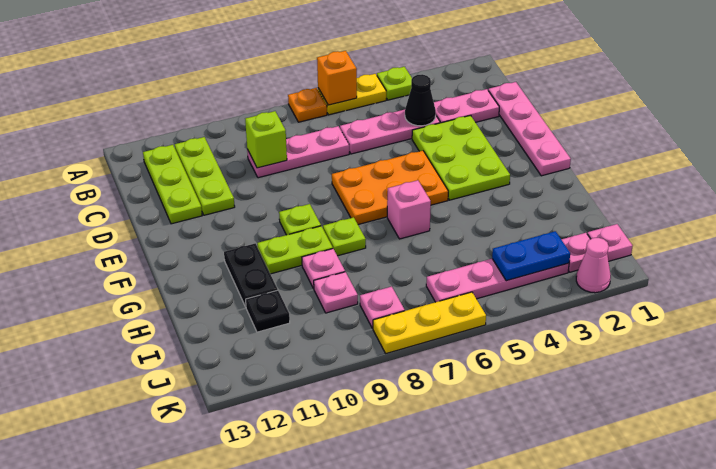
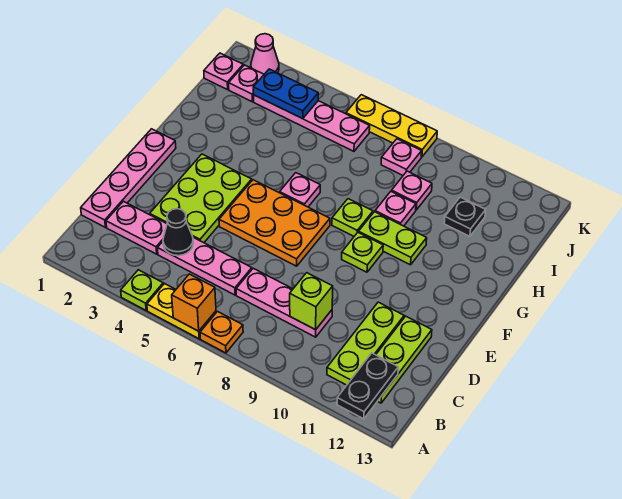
pink brick G6 level 1 -> pink plate G6 level 1
black plate G11:H11 level 1 -> black plate A12:B12 level 2

